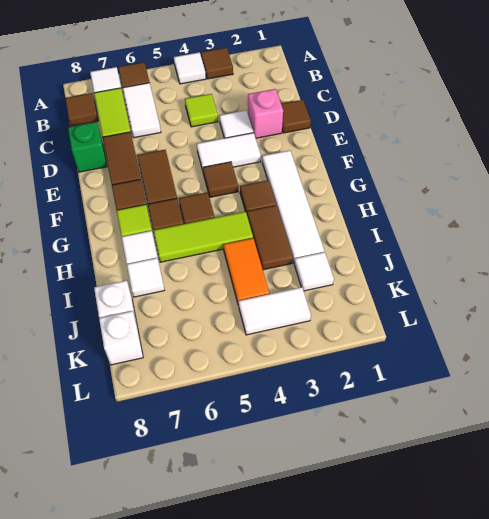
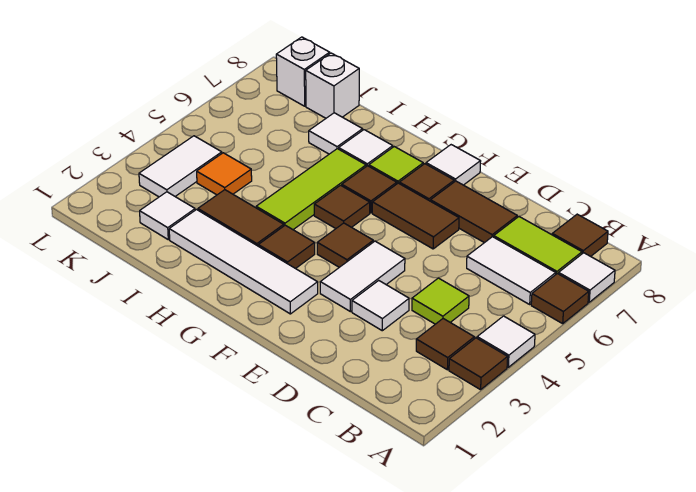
brown tile D1 level 1 -> brown tile B3 level 1
pink brick D2 level 1 -> none
green brick D8 level 1 -> none
none -> white tile F8 level 1
orange tile I4:J4 level 1 -> orange tile J4 level 1

